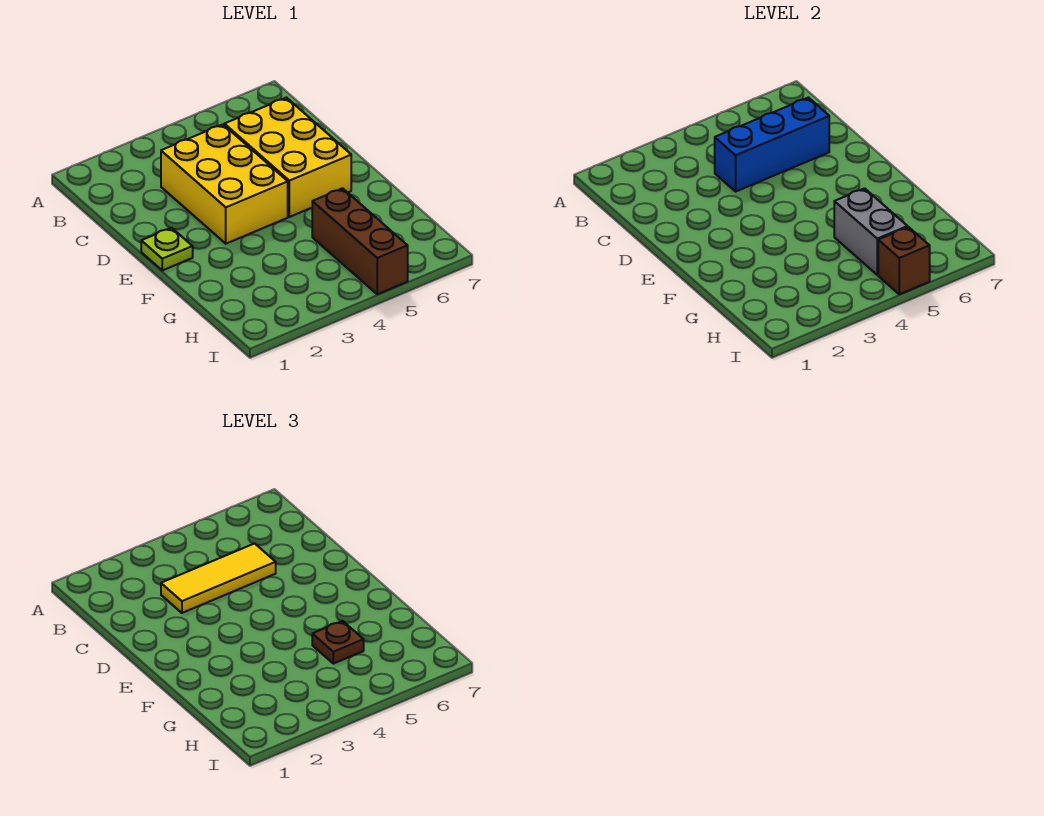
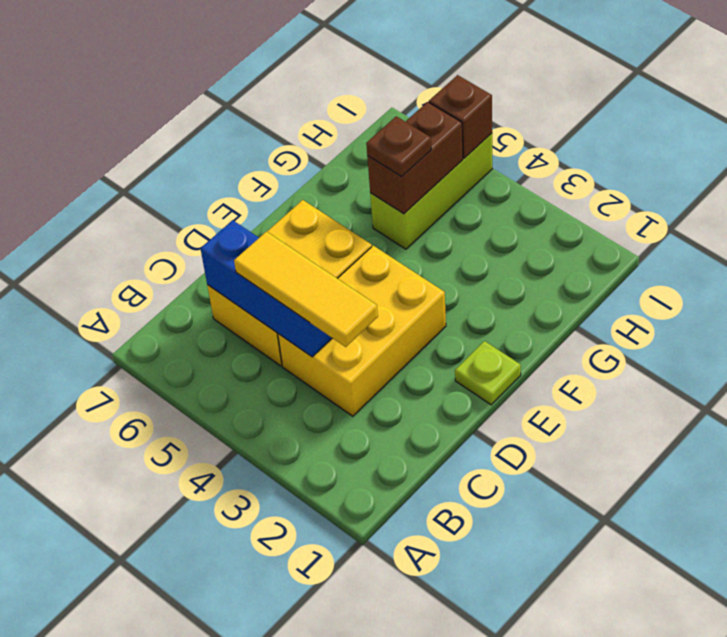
brown brick G5:I5 level 1 -> lime brick G5:I5 level 1
grey brick G5:H5 level 2 -> brown brick G5:H5 level 2

